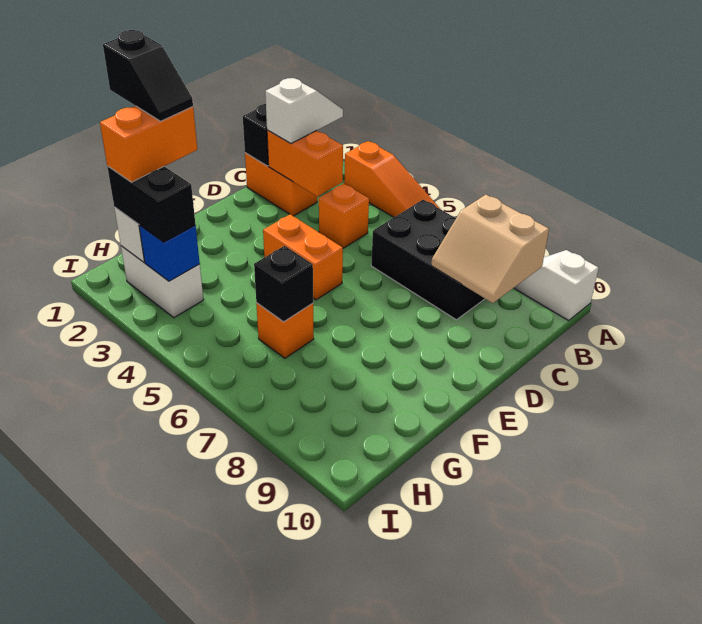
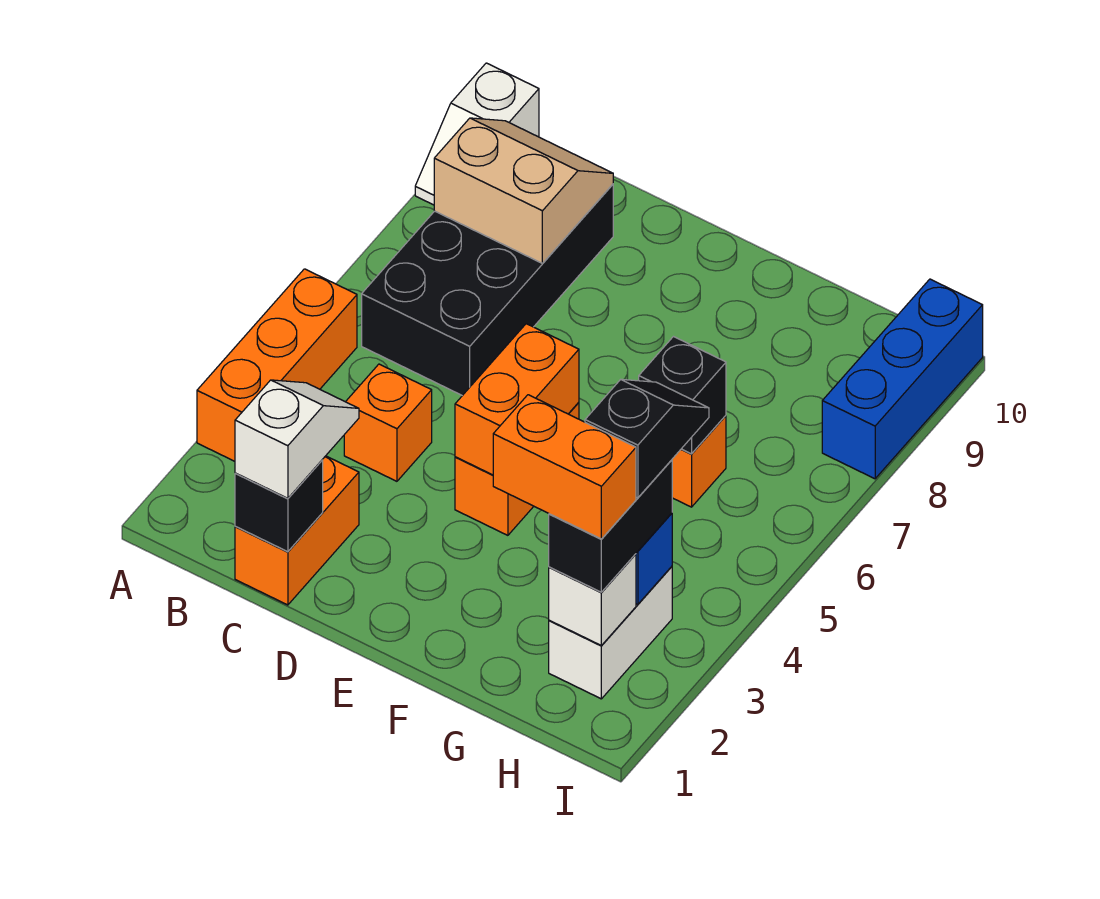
orange slope A3:A5 level 1 top 3 -> orange brick A3:A5 level 1
white slope B2:C2 level 3 top C -> white slope C1:C2 level 3 top 1
black brick B6:C8 level 1 -> black brick B6:C9 level 1
tan slope B8:C9 level 2 top B -> tan slope B8:C9 level 2 top 8
orange brick C2:C3 level 2 -> orange brick E4:E5 level 2
black slope G1:G2 level 5 top 1 -> black slope H3:H4 level 4 top 3
none -> blue brick I8:I10 level 1

